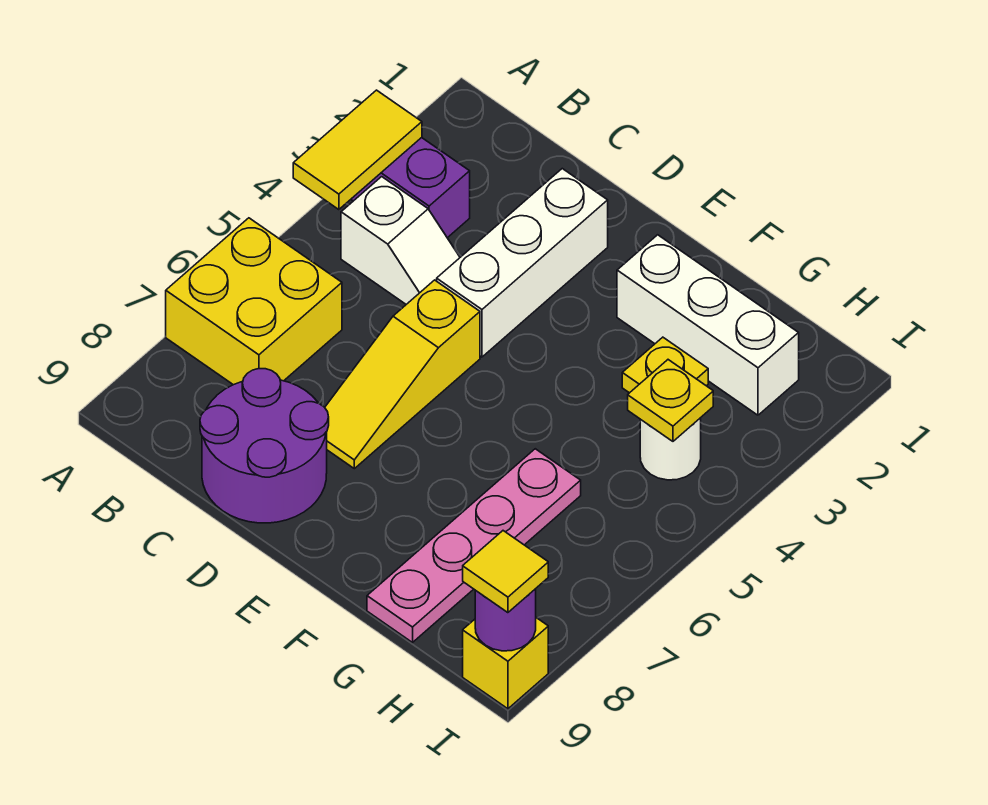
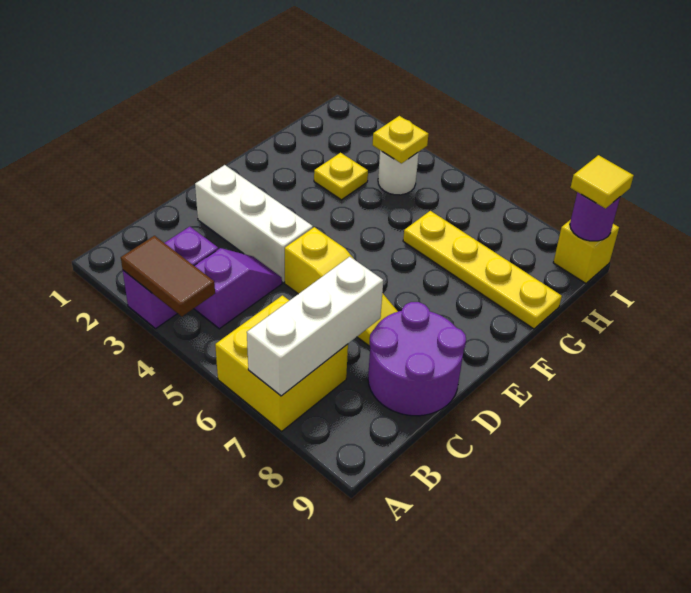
yellow tile A3:A4 level 2 -> brown tile A3:A4 level 2
white slope B4:C4 level 1 top B -> purple slope B4:C4 level 1 top B
white brick F2:H2 level 1 -> white brick A7:C7 level 2
pink plate G6:G9 level 1 -> yellow plate G6:G9 level 1

